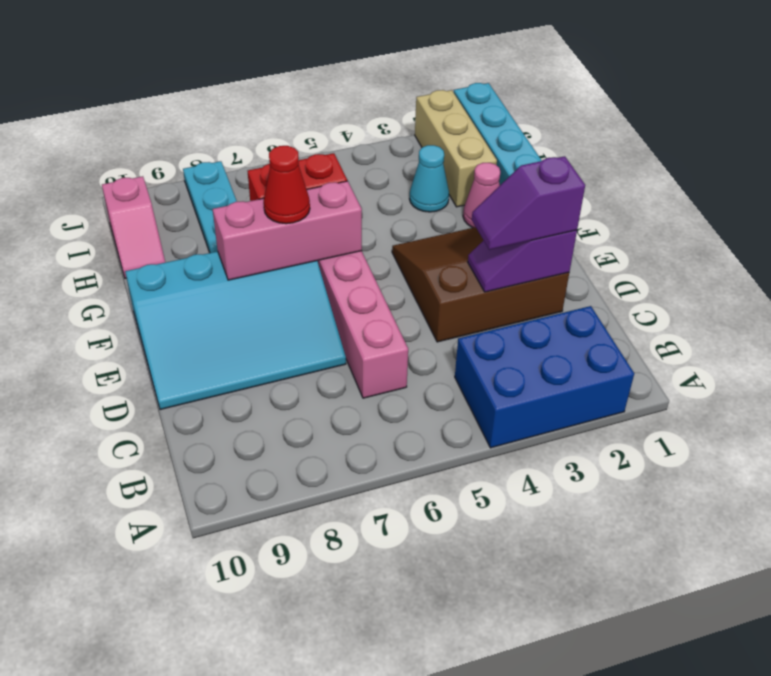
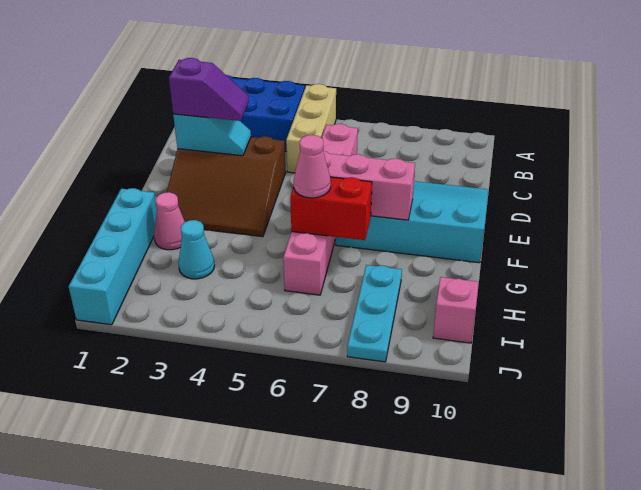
purple slope D2:D3 level 2 top 2 -> cyan slope D2:D3 level 2 top 2
red cone F7 level 3 -> none
none -> pink cone G6 level 3
tan brick H2:J2 level 1 -> tan brick A5:C5 level 1

